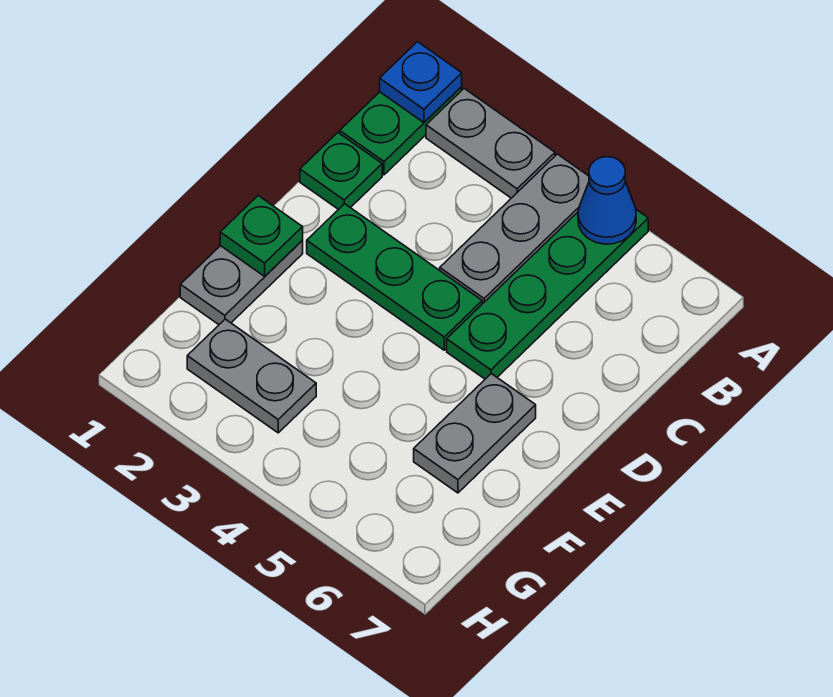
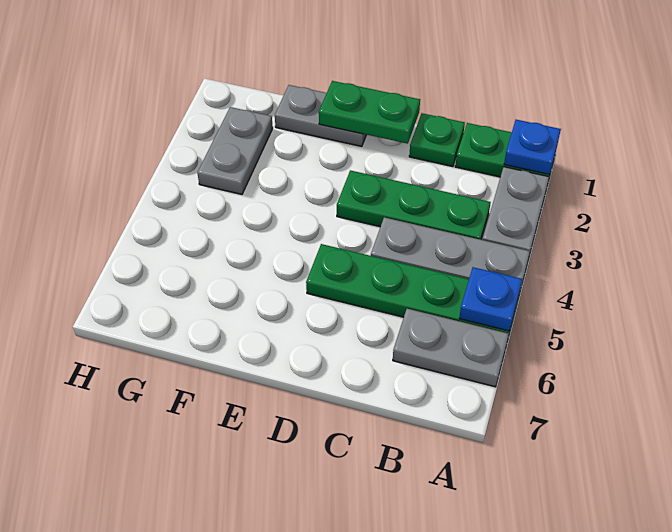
blue cone A5 level 2 -> blue plate A5 level 2
green plate D2:D4 level 1 -> green plate B3:D3 level 1
green plate E1 level 2 -> green plate D1:E1 level 2
grey plate E6:F6 level 1 -> grey plate A6:B6 level 1

